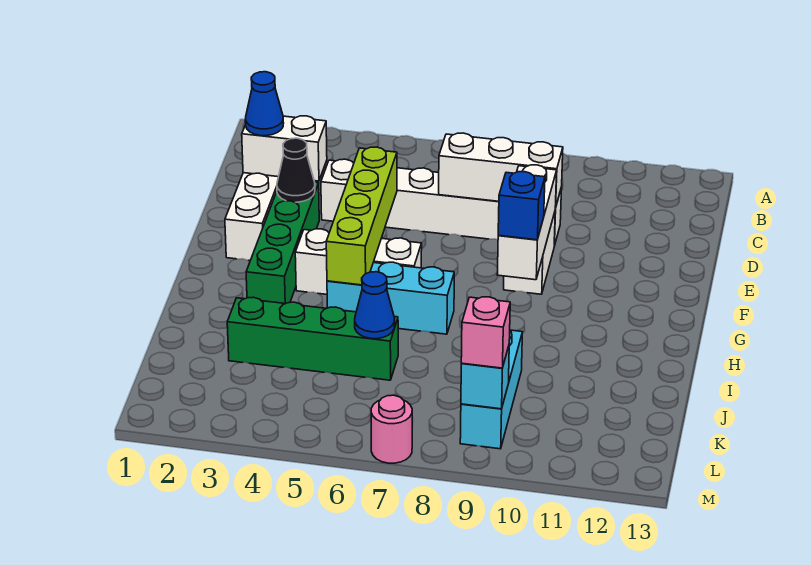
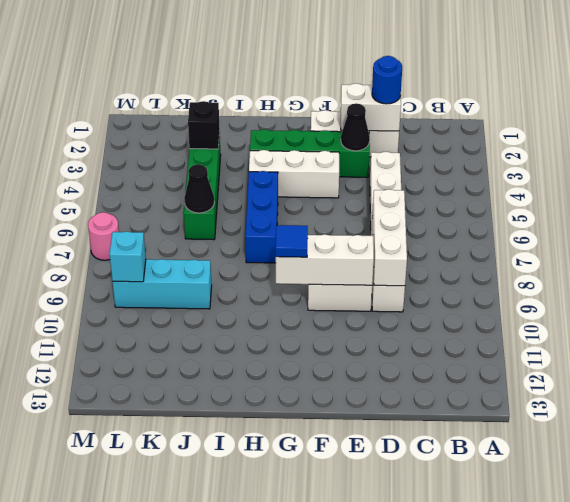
white brick D2:D3 level 2 -> white brick D2:E2 level 2
blue cone D2 level 3 -> blue round brick D2 level 3
lime brick E5:H5 level 2 -> none
white brick G4:G6 level 1 -> white brick F4:H4 level 1
blue brick G9 level 3 -> blue tile G9 level 3
cyan brick H5:H7 level 1 -> blue brick H5:H7 level 1
none -> black brick J3 level 2
blue cone J6 level 2 -> black cone J6 level 2
pink brick L9 level 3 -> none

